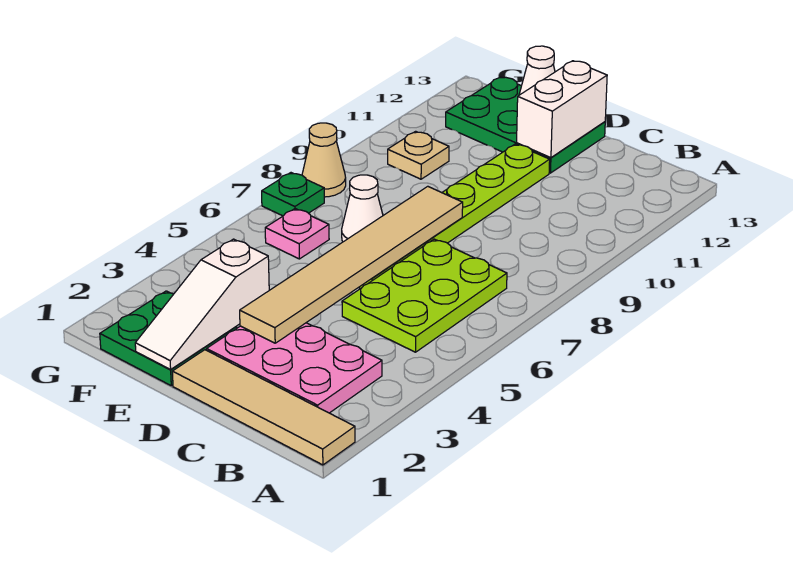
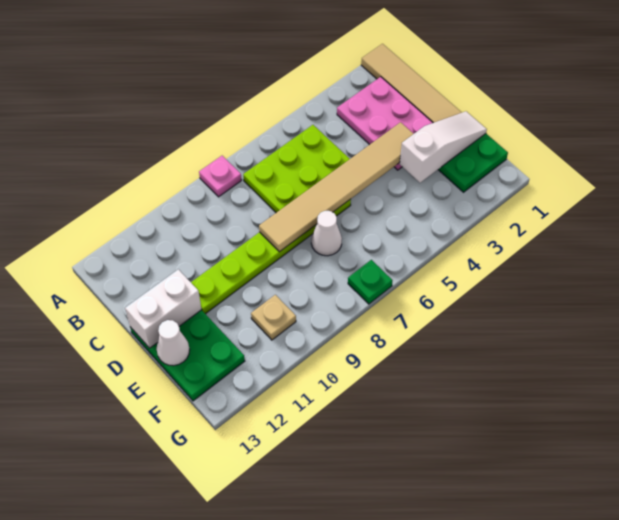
pink plate F6 level 1 -> pink plate A8 level 1
tan cone G8 level 1 -> none

